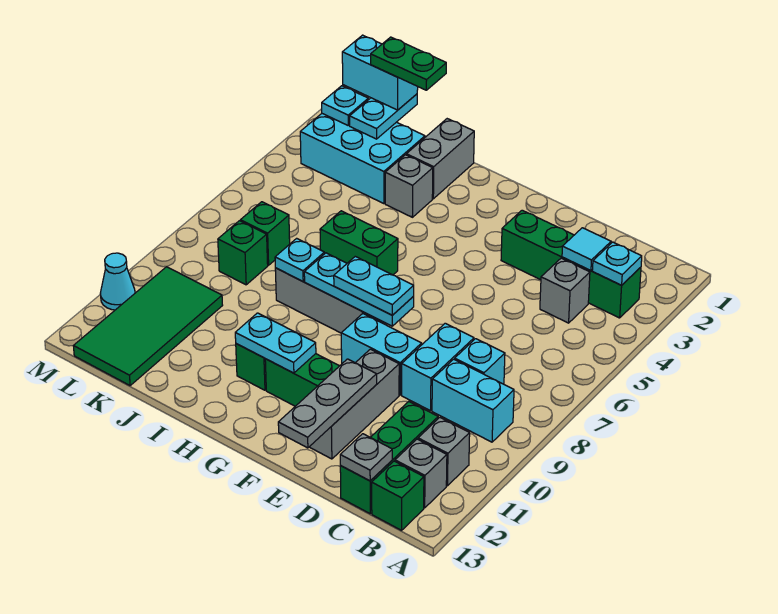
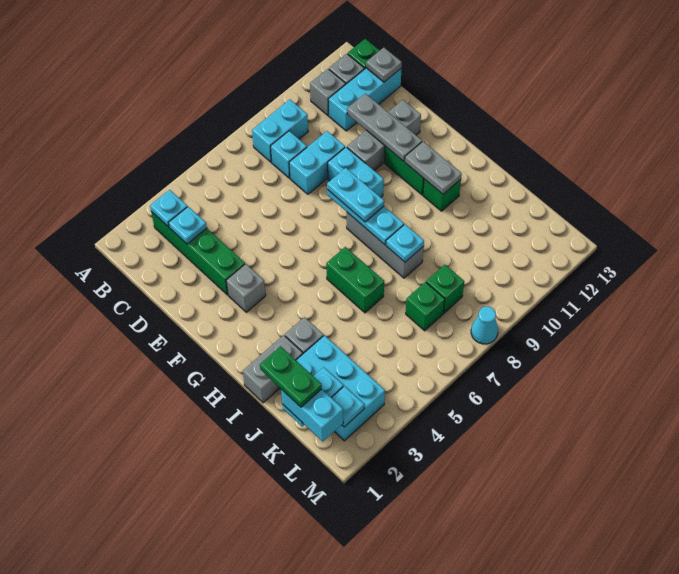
cyan brick B9:C9 level 1 -> cyan brick B8:B9 level 1
cyan tile C3 level 2 -> cyan plate C3 level 2
grey brick C4 level 1 -> grey brick F3 level 1
green brick C11:C13 level 1 -> cyan brick C11:C13 level 1
grey plate E11:E13 level 2 -> grey plate D11:F11 level 2
cyan plate G11:H11 level 2 -> grey plate G11:H11 level 2
green tile K10:L13 level 1 -> none
cyan cone M11 level 1 -> cyan cone M8 level 1

